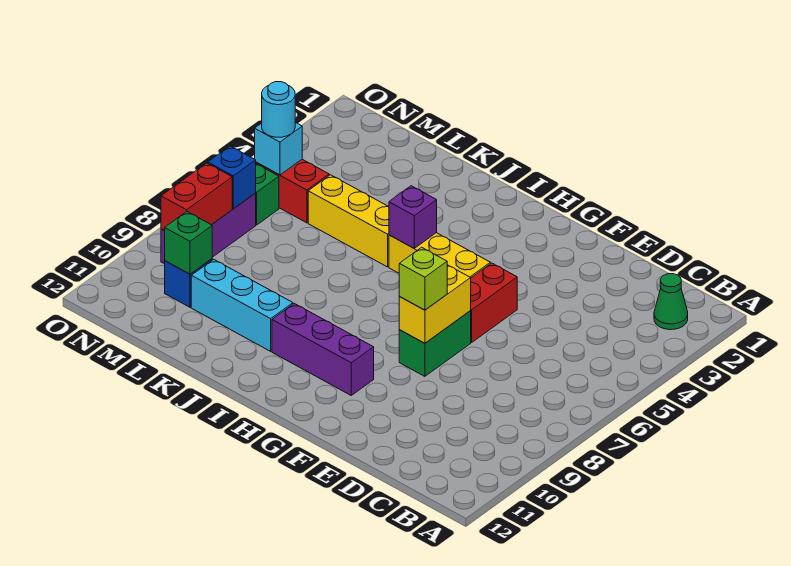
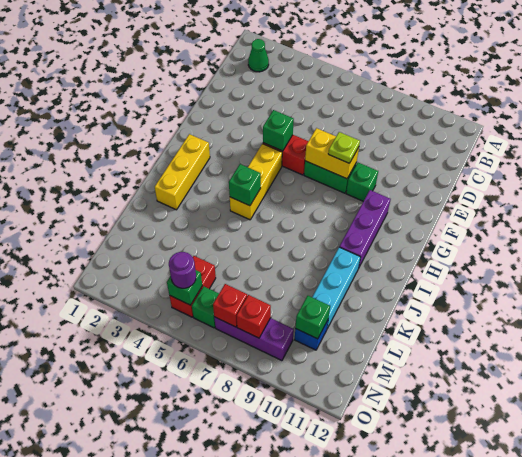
none -> green brick F5 level 2
lime brick F8 level 3 -> lime plate F8 level 3
none -> green brick F9 level 1
purple brick I5 level 2 -> green brick I5 level 2
yellow brick J5:L5 level 1 -> yellow brick H2:J2 level 1
cyan brick N5 level 2 -> green brick N5 level 2
cyan round brick N5 level 3 -> purple round brick N5 level 3
blue brick N7 level 2 -> red brick N7 level 2
red brick N8:N9 level 2 -> red brick N8 level 2

